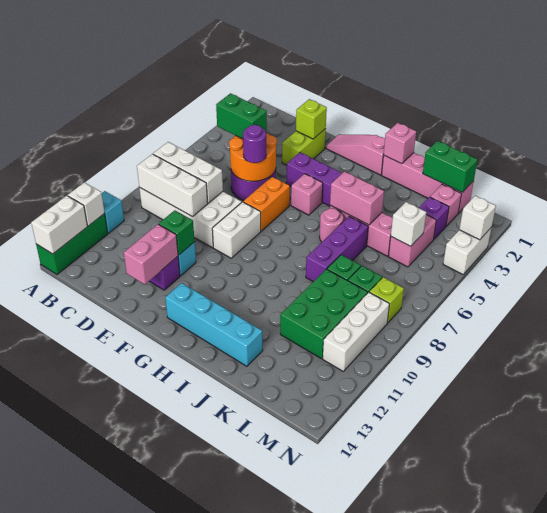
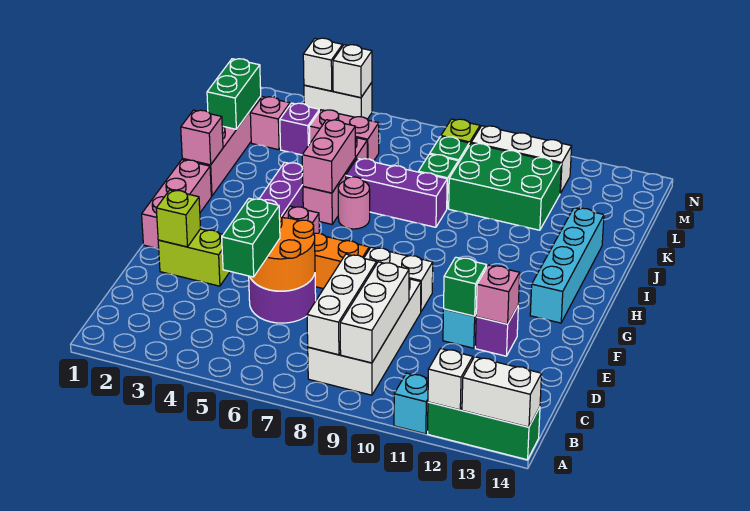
purple round brick E6 level 3 -> none
pink brick E12:E13 level 2 -> pink brick E12 level 2
pink slope F1:H1 level 1 top H -> pink brick F1:H1 level 1
white brick L5 level 2 -> white brick N4 level 2

